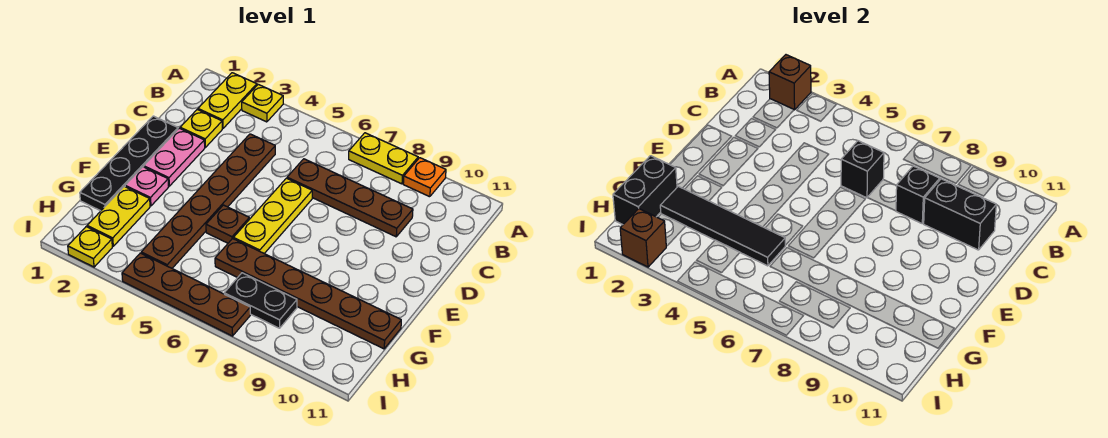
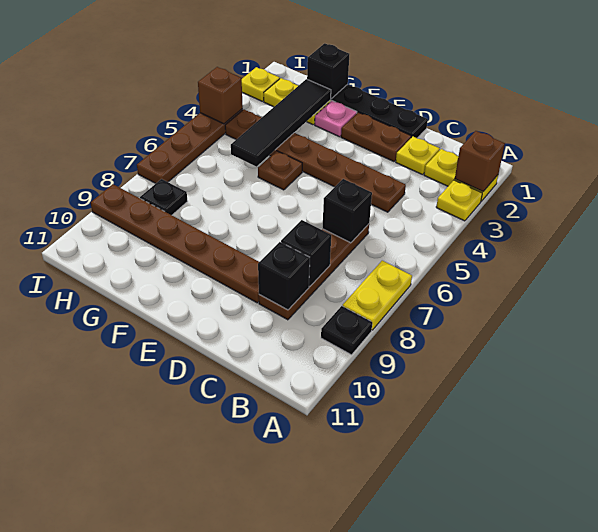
orange plate A9 level 1 -> black plate A9 level 1
black brick C9:C10 level 2 -> black brick C9 level 2
pink plate D2:E2 level 1 -> brown plate D2:E2 level 1
yellow plate D6:F6 level 1 -> none
black brick G1:H1 level 2 -> black brick G1 level 2
brown plate G6:G11 level 1 -> brown plate D9:I9 level 1
black plate H7:H8 level 1 -> black plate H8 level 1
brown brick I2 level 2 -> brown brick I4 level 2

